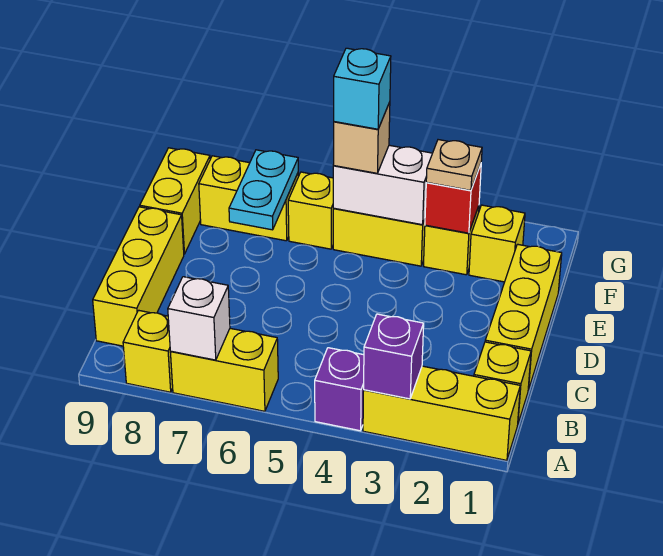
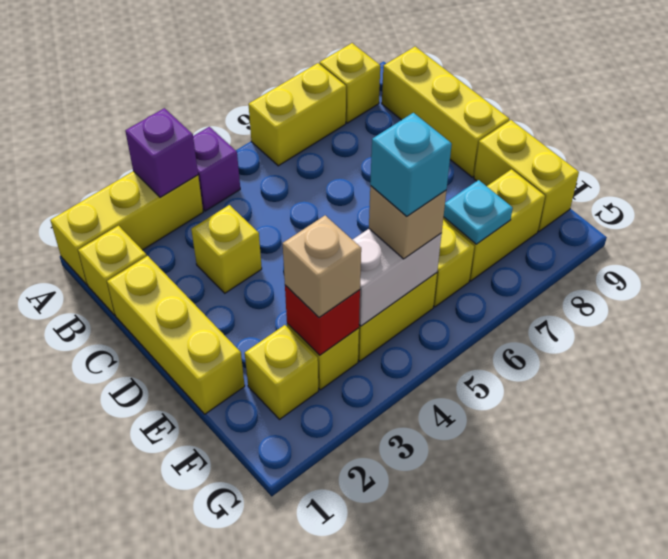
white brick A7 level 2 -> none
none -> yellow brick C3 level 1
cyan plate E7:F7 level 2 -> cyan plate F7 level 2
tan plate F3 level 3 -> tan brick F3 level 3

